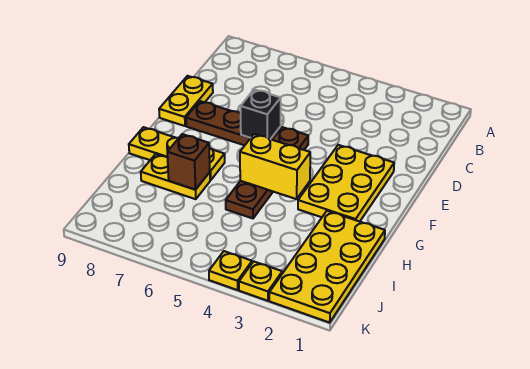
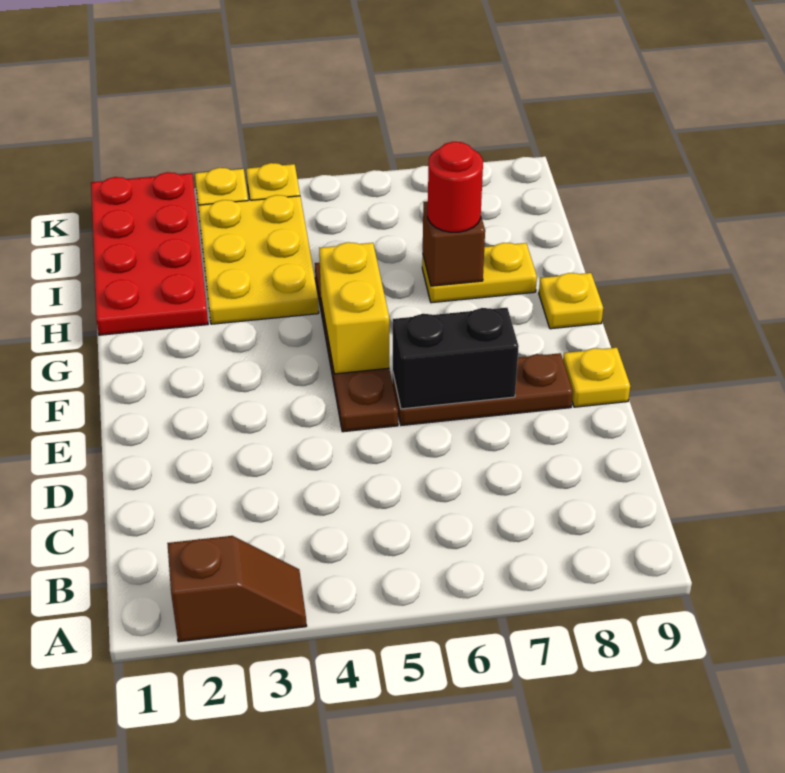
none -> brown slope A2:A3 level 1 top 2
yellow plate D9:E9 level 1 -> yellow plate E9 level 1
yellow plate E2:G3 level 1 -> yellow plate H3:J4 level 1
black brick E6 level 2 -> black brick E6:E7 level 2
yellow brick G4:G5 level 2 -> yellow brick F5:G5 level 2
yellow plate G7:G9 level 1 -> yellow plate G9 level 1
yellow plate H1:K2 level 1 -> red plate H1:K2 level 1
none -> red round brick H7 level 3

